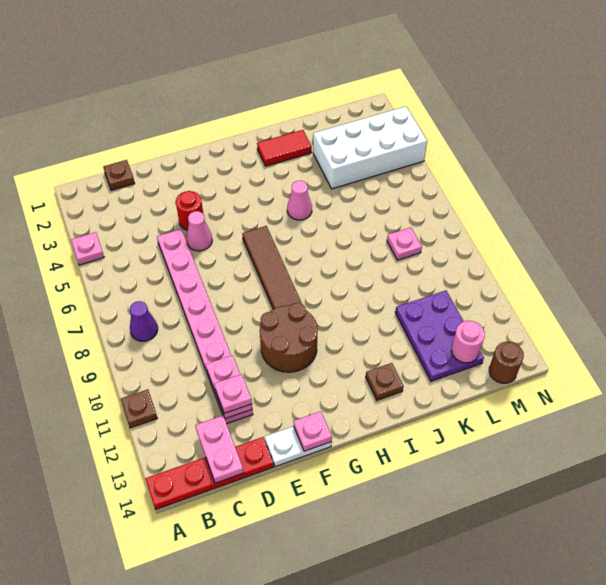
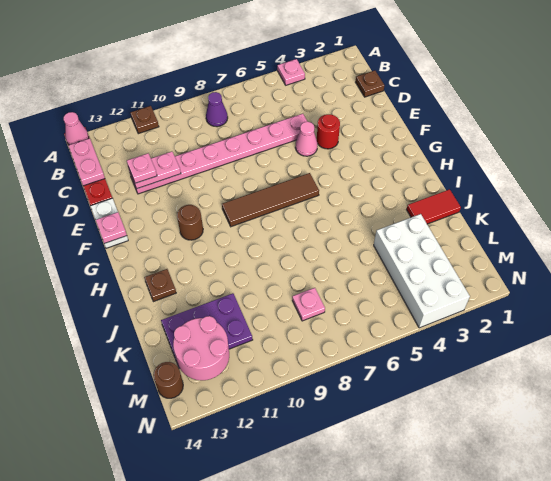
pink plate C13:C14 level 2 -> pink plate B14:C14 level 2
brown round brick F10:G11 level 1 -> brown round brick G11 level 1
red tile I2:J2 level 1 -> red tile J1:J2 level 1
pink cone I5 level 1 -> pink cone A14 level 2
pink round brick L13 level 2 -> pink round brick L12:M13 level 2

